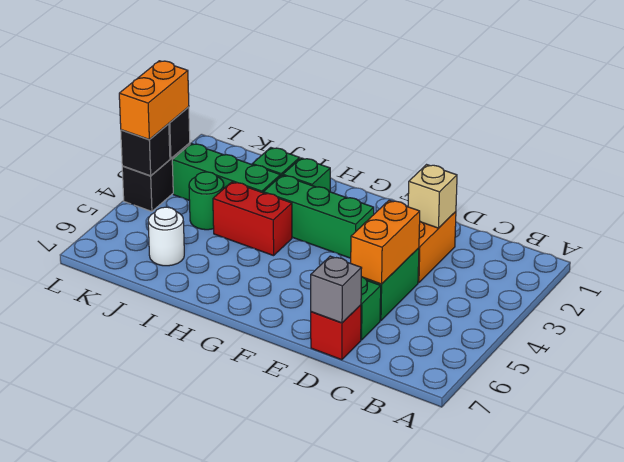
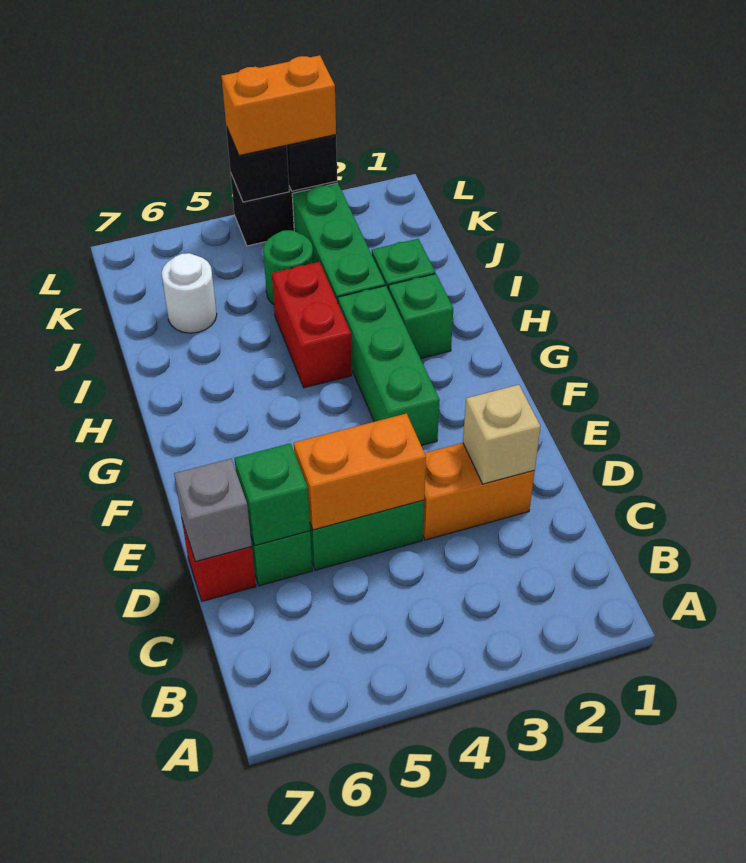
none -> green brick D6 level 2

